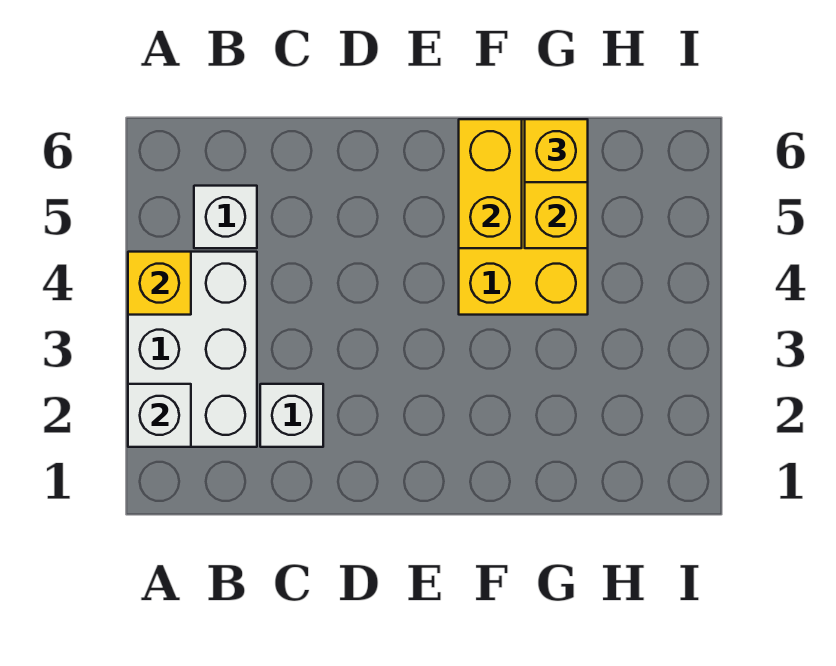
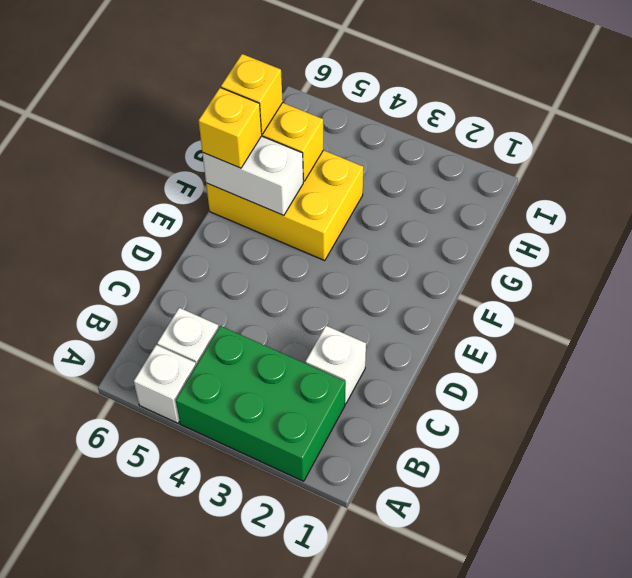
white brick A2:B4 level 1 -> green brick A2:B4 level 1
white brick A2 level 2 -> white brick A5 level 1
yellow brick A4 level 2 -> yellow brick F6 level 3
yellow brick F5:F6 level 2 -> white brick F5:F6 level 2

